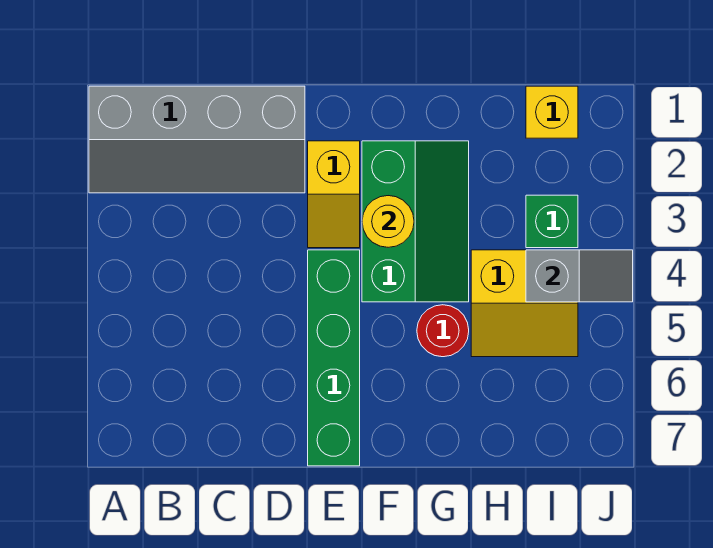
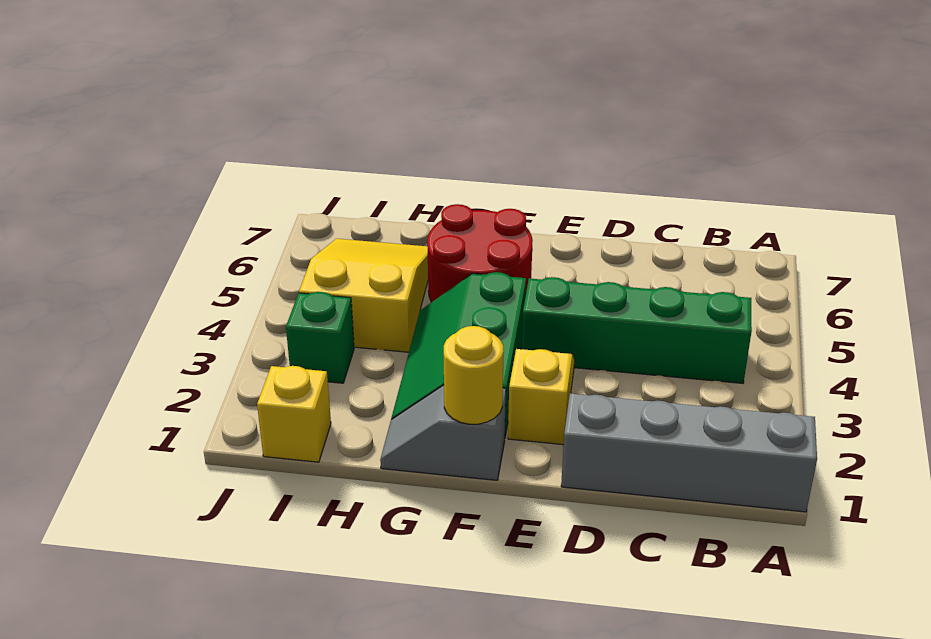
green brick E4:E7 level 1 -> green brick B4:E4 level 1
yellow round brick F3 level 2 -> yellow round brick F1 level 2
red round brick G5 level 1 -> red round brick F5:G6 level 1
yellow slope H4:I5 level 1 top 4 -> yellow slope H4:I6 level 1 top 4
grey slope I4:J4 level 2 top I -> grey slope F1:G1 level 1 top F

